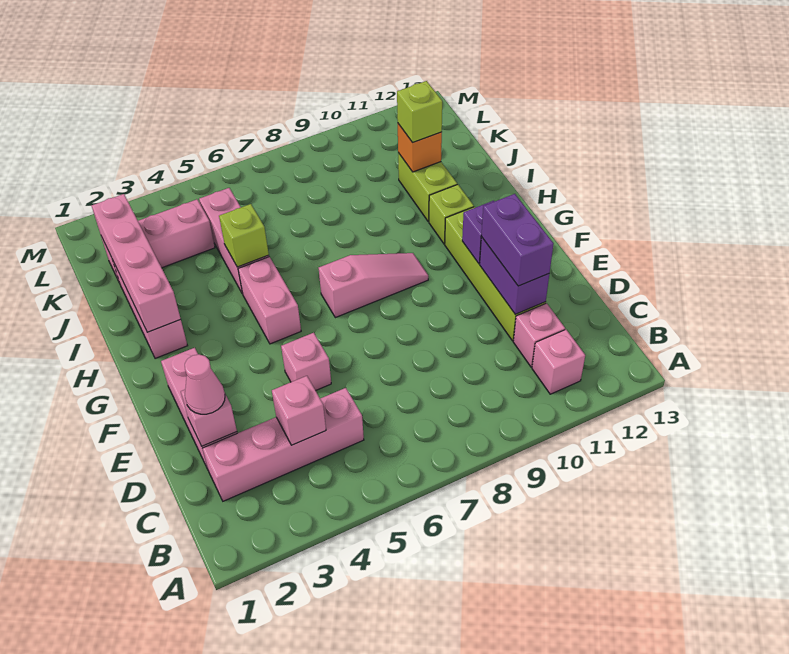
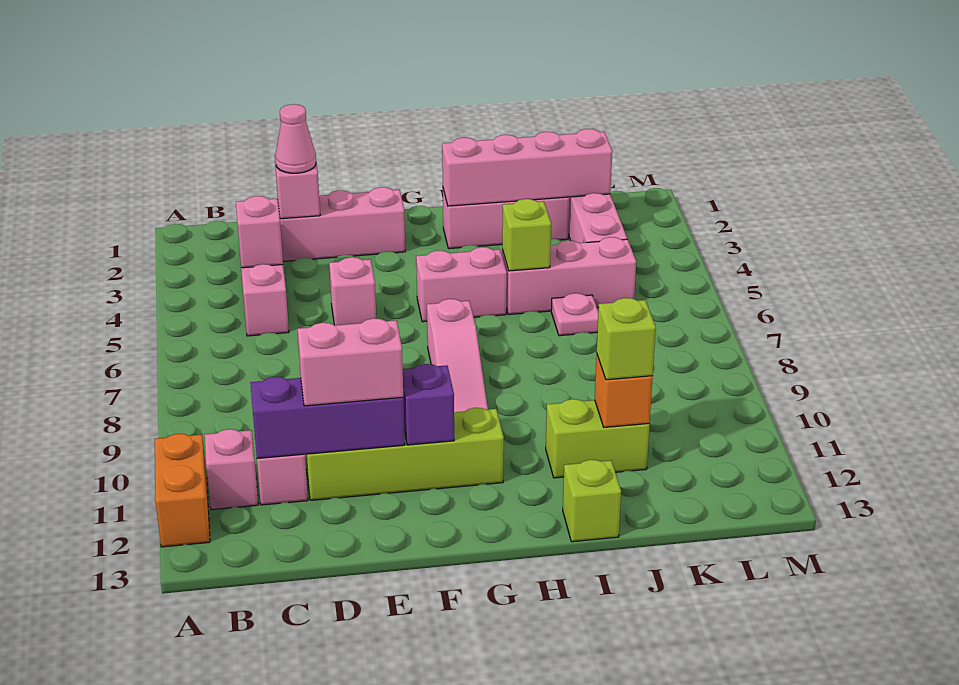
none -> orange brick A11:A12 level 1
purple brick D11:E11 level 2 -> purple brick C11:E11 level 2
purple brick D11:E11 level 3 -> pink brick D11:E11 level 3
lime brick H11 level 1 -> lime brick I13 level 1
none -> pink plate J6 level 1

